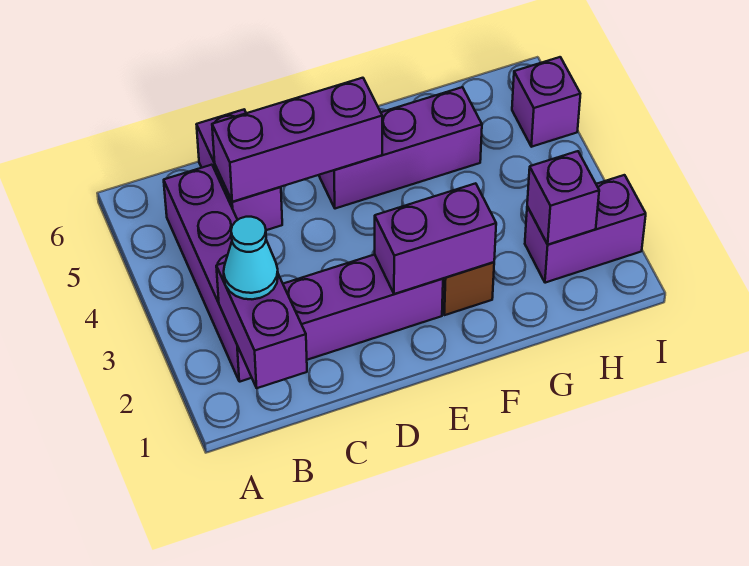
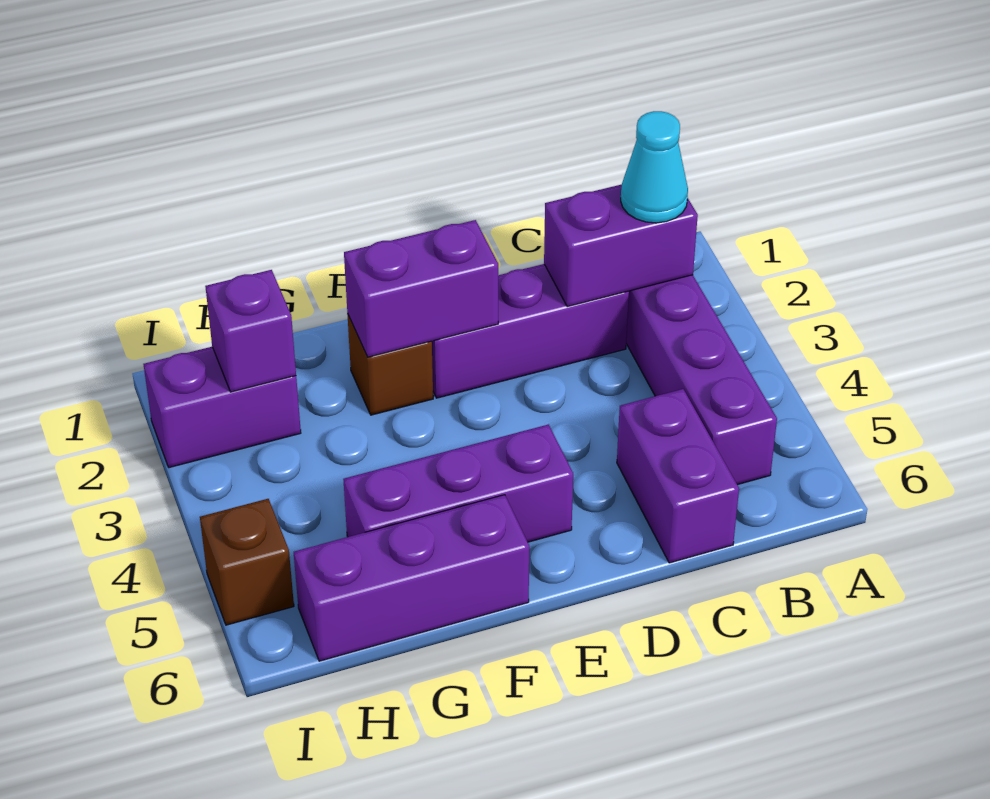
purple brick B1:B2 level 2 -> purple brick B2:C2 level 2
purple brick C5:E5 level 2 -> purple brick F6:H6 level 1
purple brick I5 level 1 -> brown brick I5 level 1

